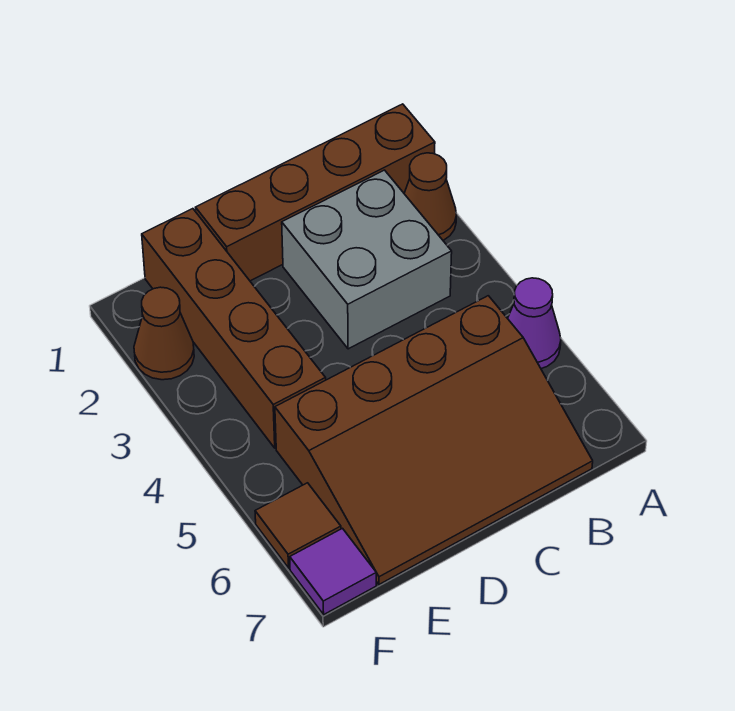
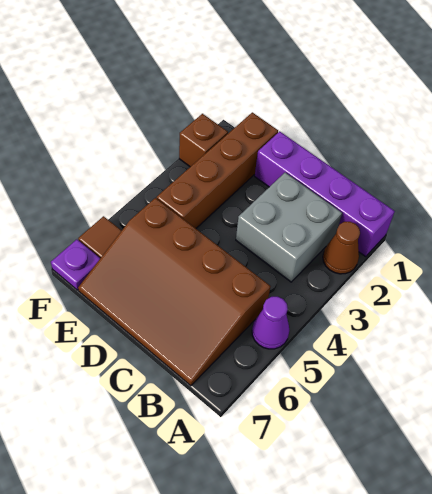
brown brick A1:D1 level 1 -> purple brick A1:D1 level 1
brown cone F2 level 1 -> brown brick F2 level 1
purple tile F7 level 1 -> purple plate F7 level 1

